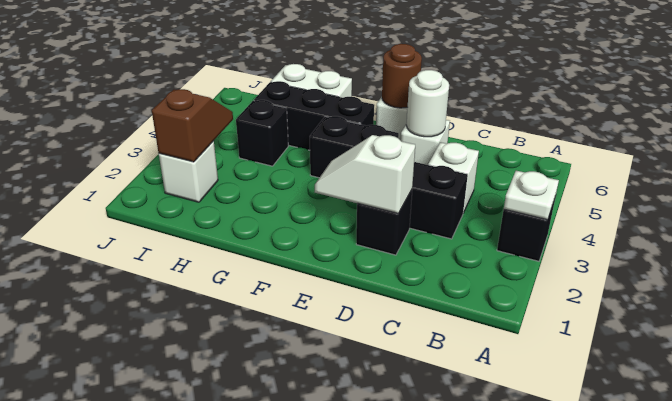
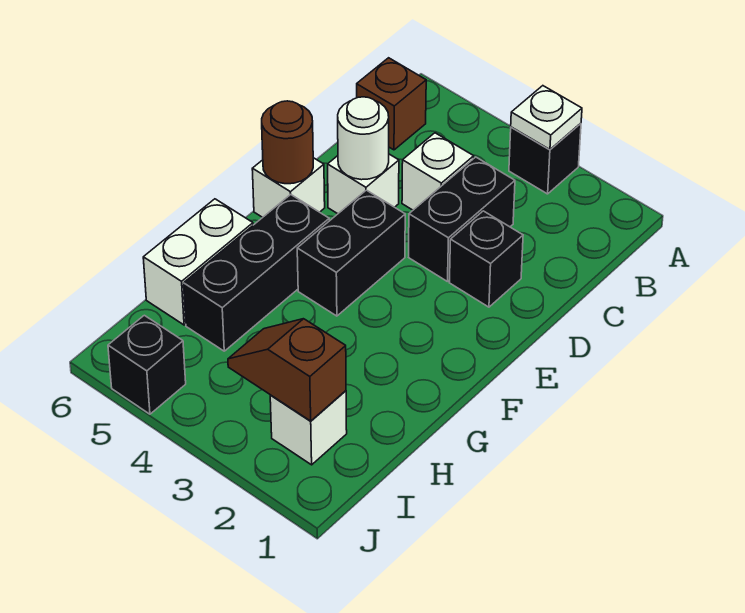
none -> brown brick B6 level 1
white slope D2:E2 level 2 top D -> none
black brick H4 level 1 -> black brick J5 level 1

